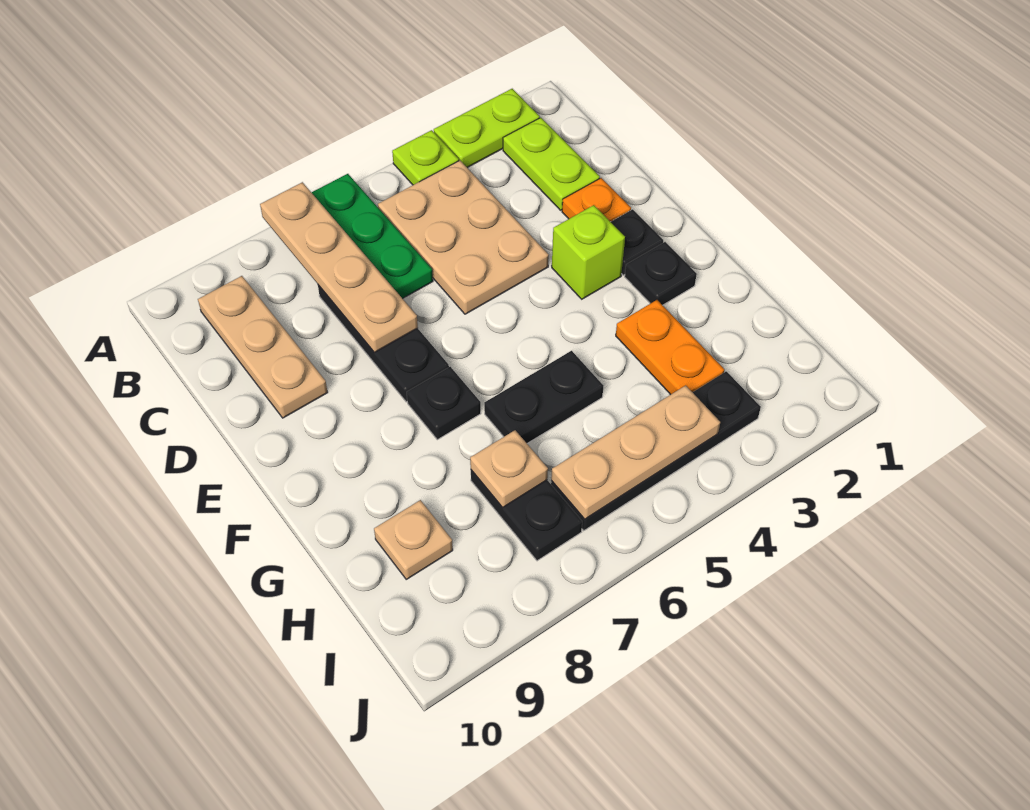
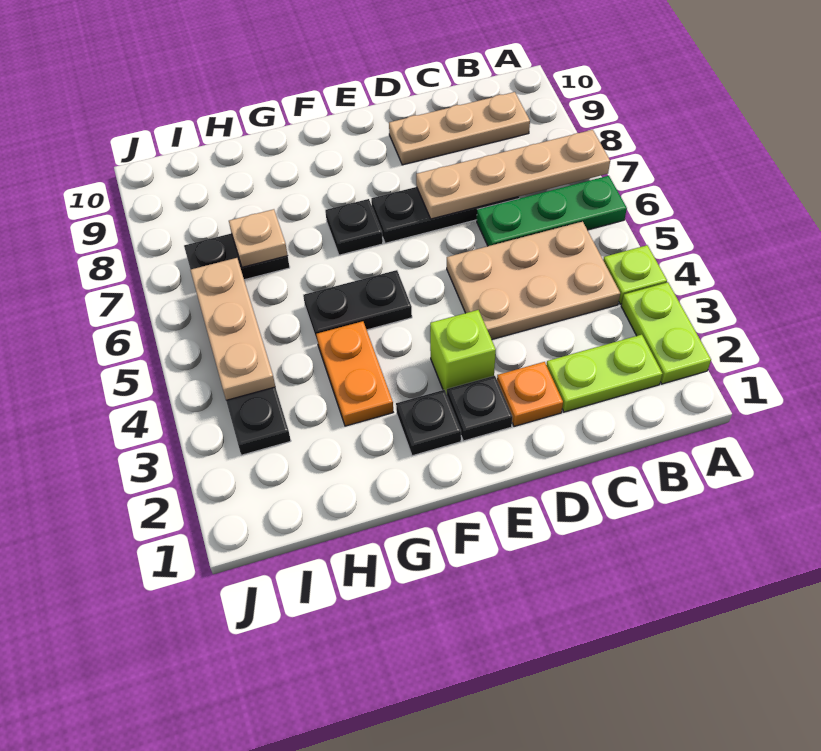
orange plate G3:H3 level 1 -> orange plate G3:G4 level 1
black plate G5:G6 level 1 -> black plate F5:G5 level 1
tan plate H9 level 1 -> none

